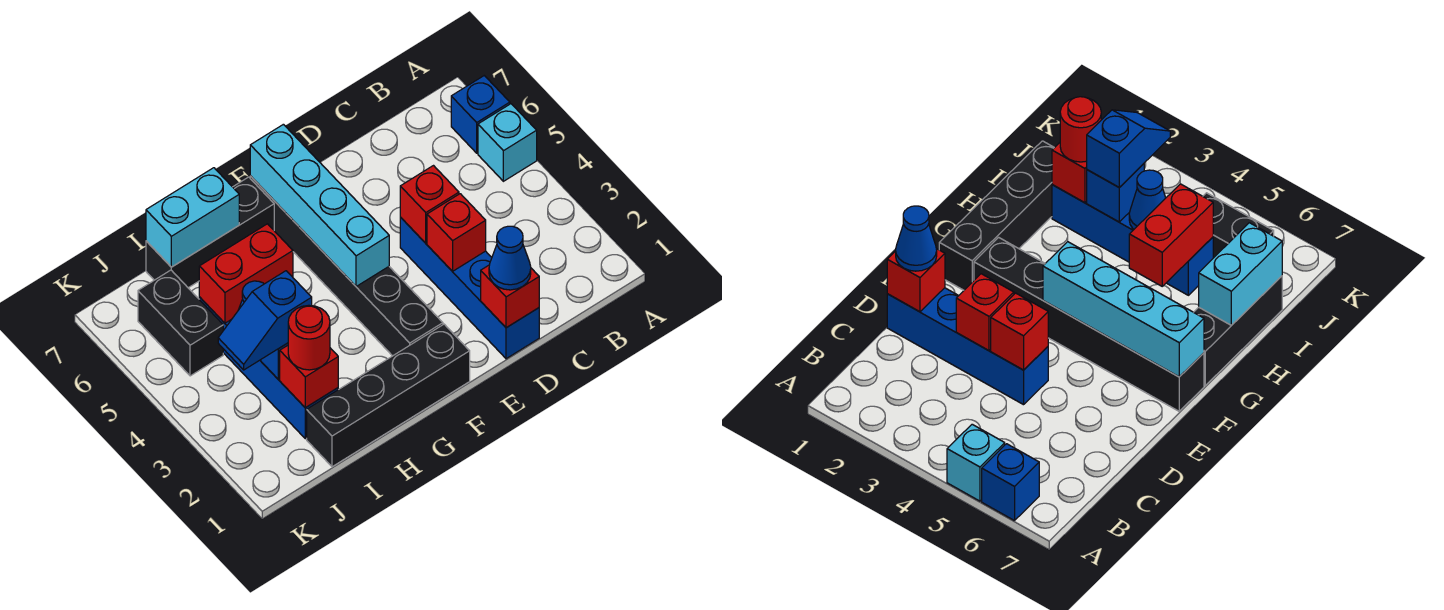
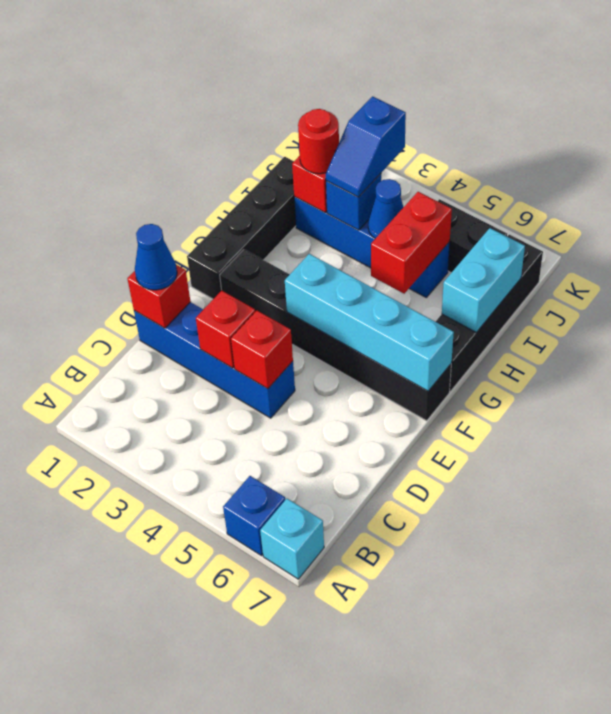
cyan brick A5 level 1 -> cyan brick A7 level 1
black brick G7:I7 level 1 -> black brick G7:J7 level 1
blue slope I3:J3 level 3 top I -> blue slope I3:J3 level 3 top J

